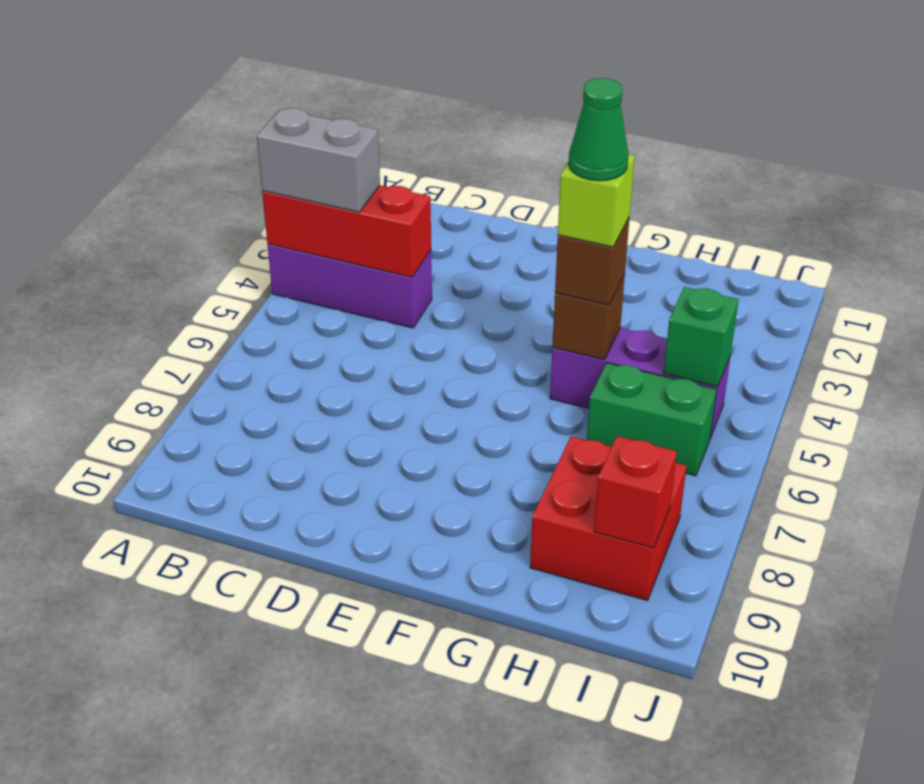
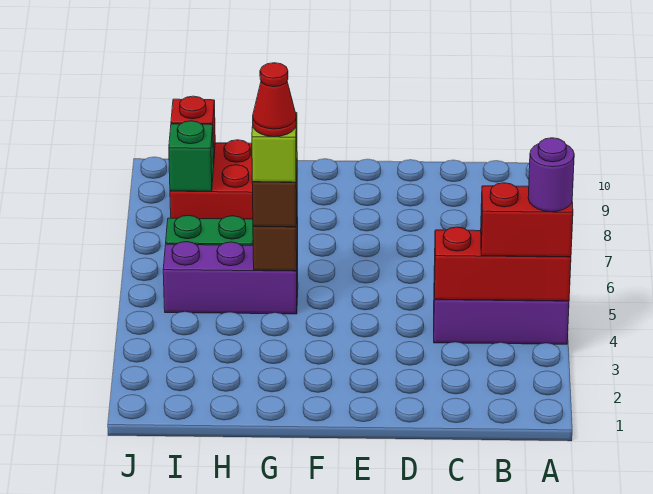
grey brick A4:B4 level 3 -> red brick A4:B4 level 3
none -> purple round brick A4 level 4
green cone G5 level 5 -> red cone G5 level 5
green brick I5 level 2 -> green brick I8 level 2

